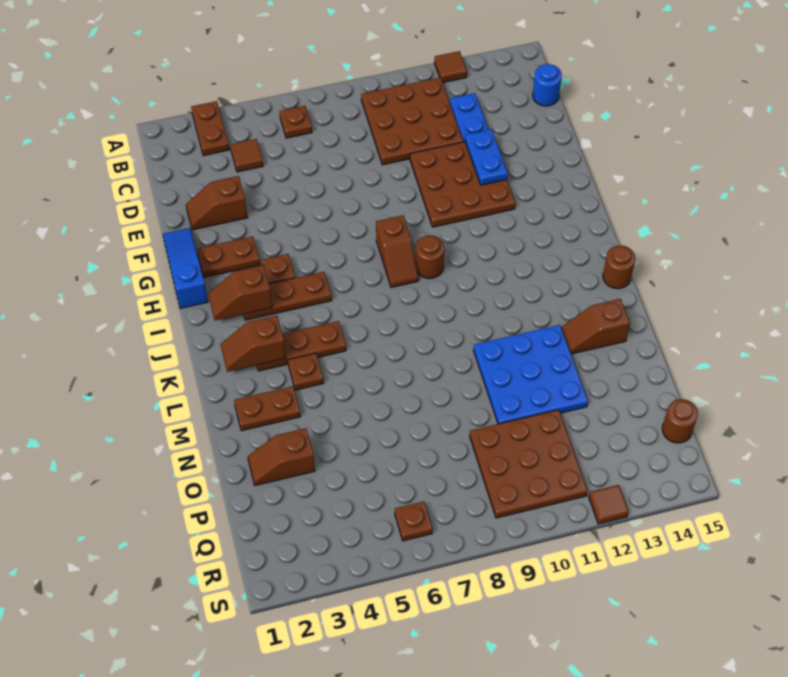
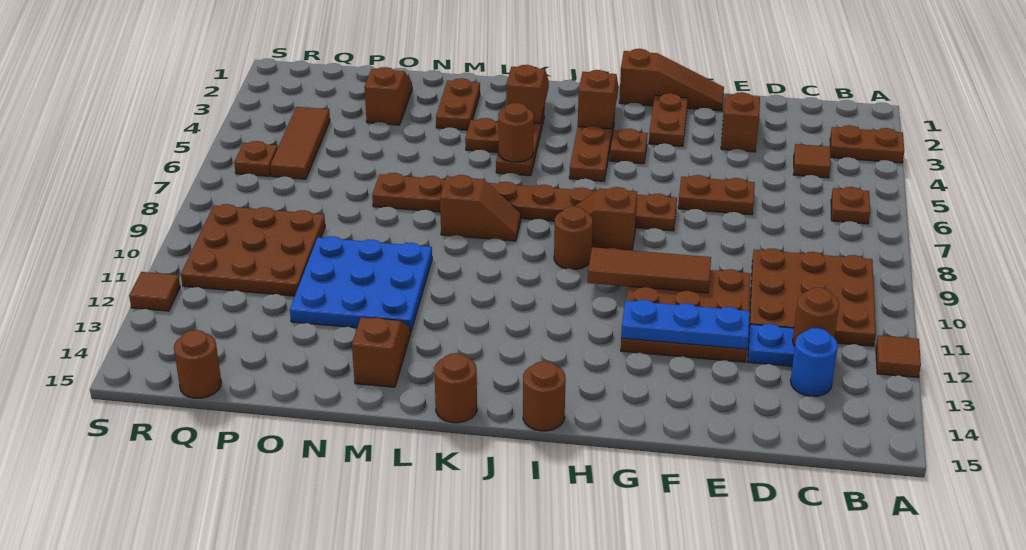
none -> brown round brick C12 level 2
blue round brick C15 level 1 -> blue round brick C13 level 1
none -> brown plate E6:F6 level 1
blue plate E12:F12 level 2 -> blue plate E12:G12 level 2
blue slope F1:H1 level 1 top H -> brown slope F1:H1 level 1 top H
none -> brown tile F10:H10 level 2
none -> brown plate G7:N7 level 1
none -> brown round brick I15 level 1
none -> brown round brick K5 level 2
none -> brown slope K8:L8 level 1 top L
none -> brown tile Q4:Q6 level 1

